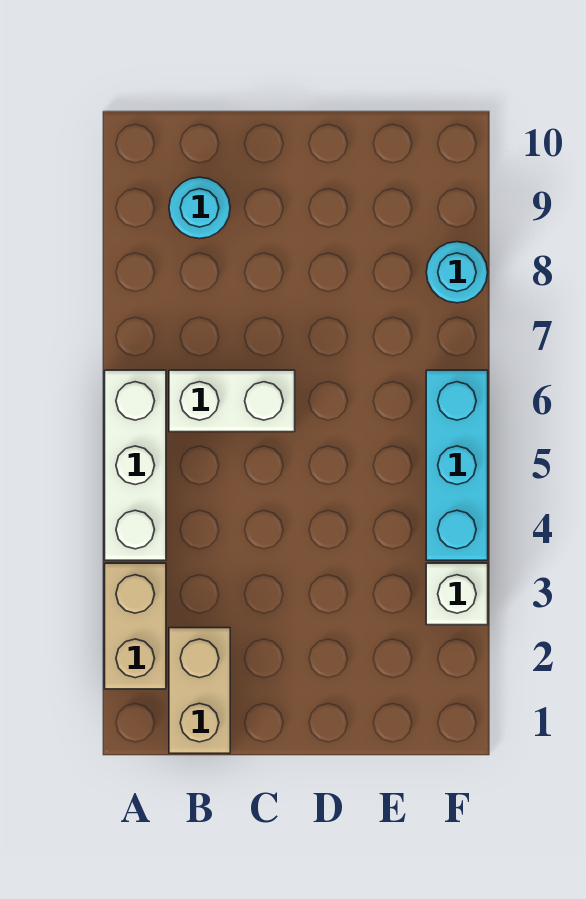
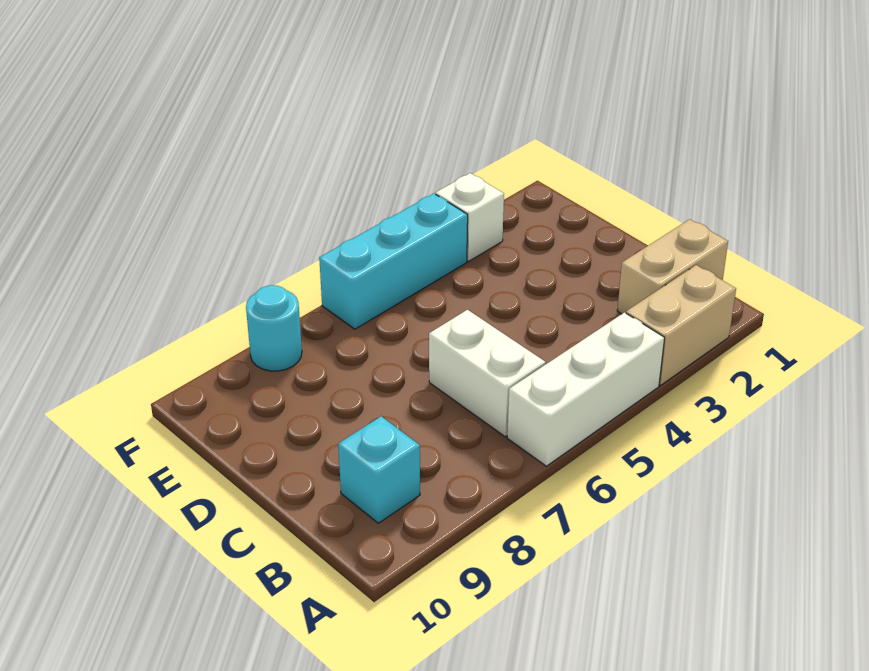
cyan round brick B9 level 1 -> cyan brick B9 level 1

